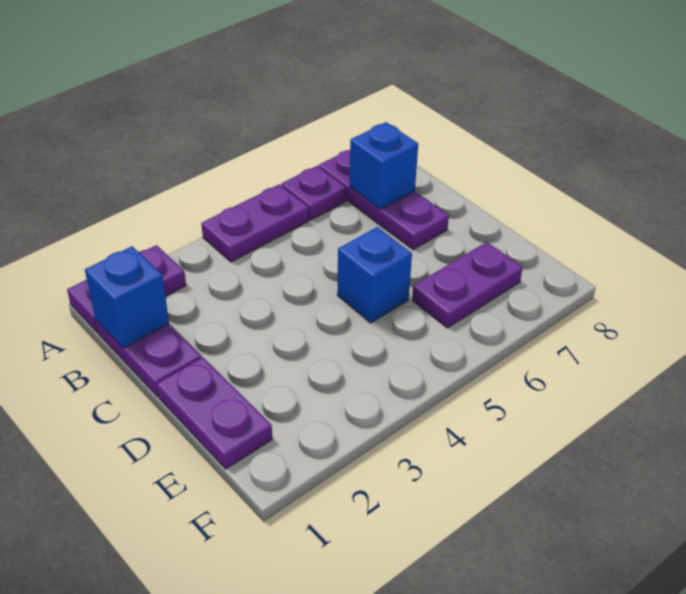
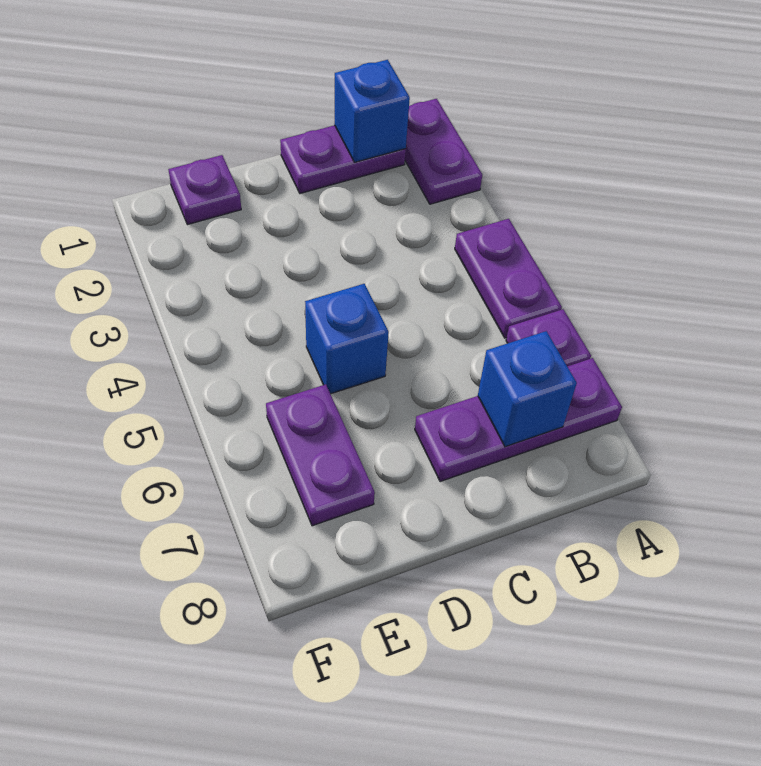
purple plate D1:E1 level 1 -> purple plate E1 level 1

